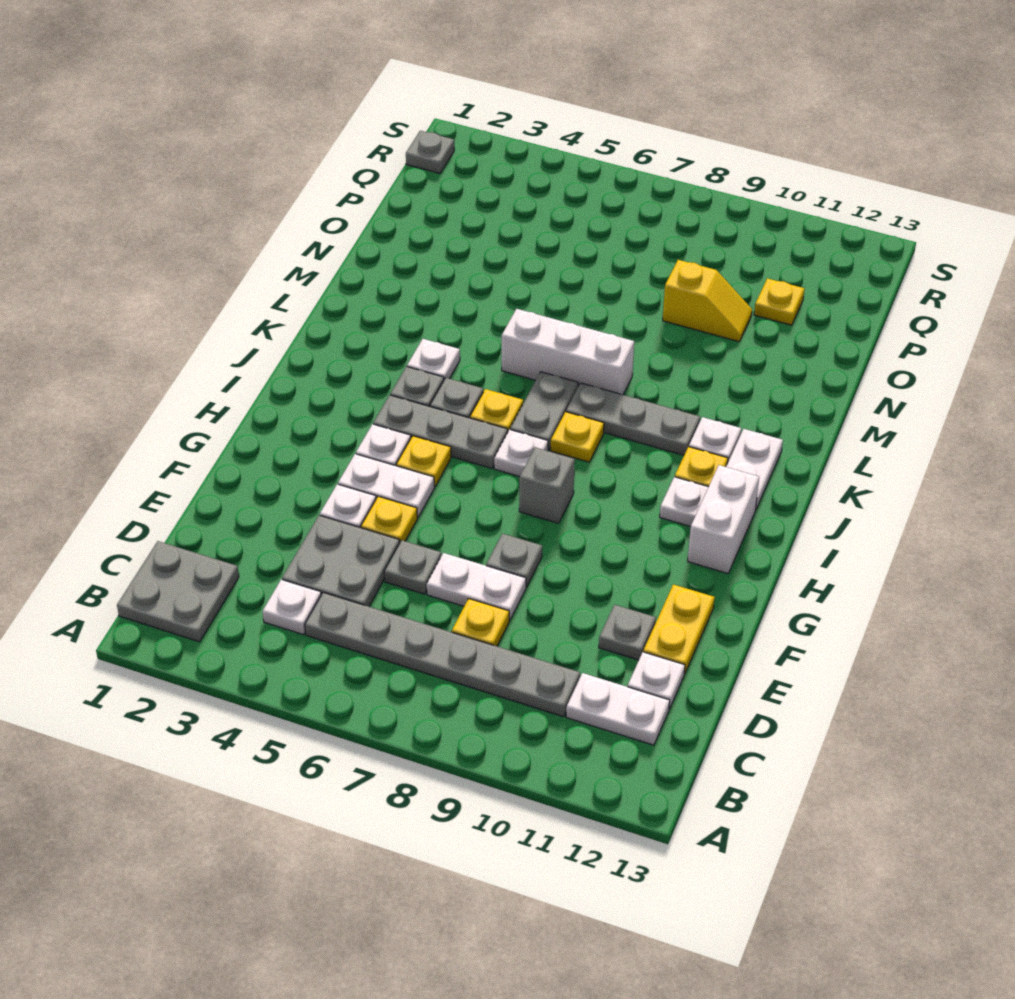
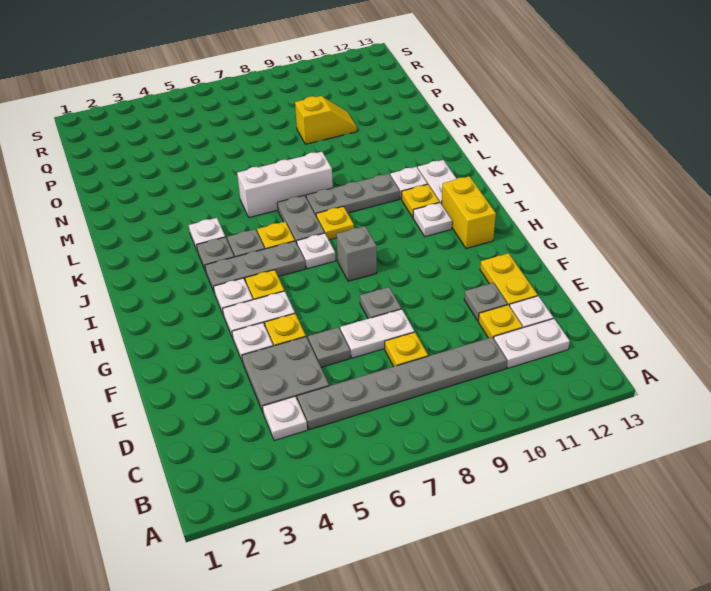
grey plate B1:C2 level 1 -> none
white brick H12:I12 level 1 -> yellow brick H12:I12 level 1
yellow plate P11 level 1 -> yellow plate D11 level 1
grey plate R1 level 1 -> none

